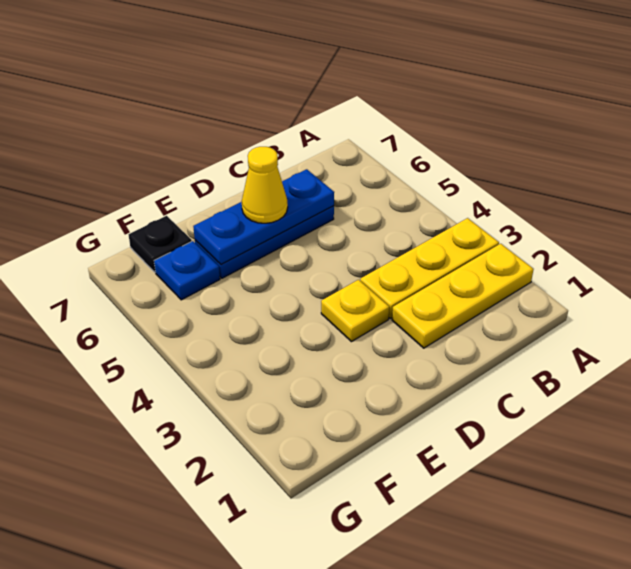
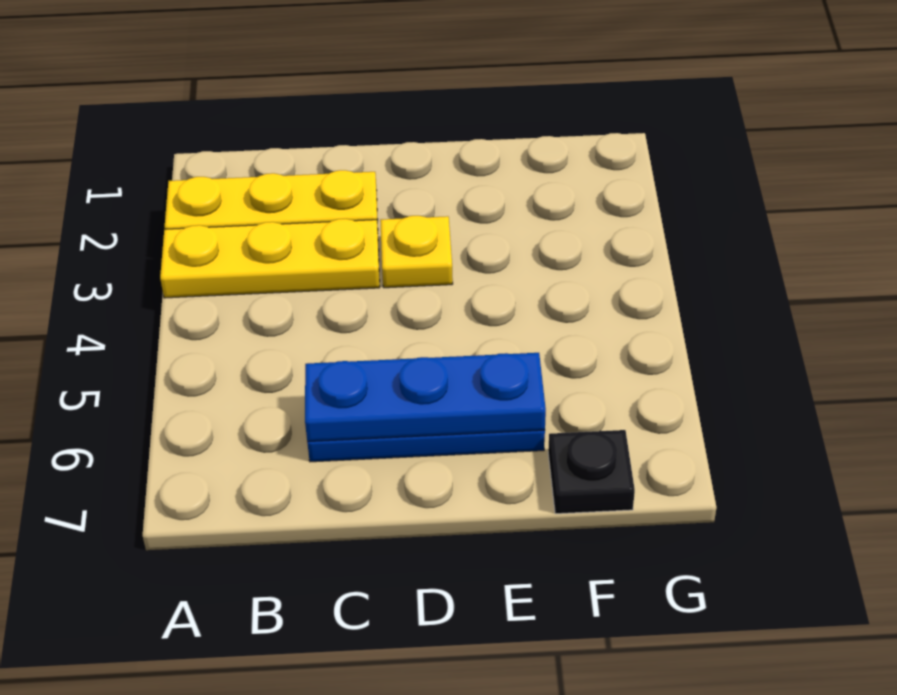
yellow cone D6 level 3 -> none
blue plate F6 level 1 -> none

